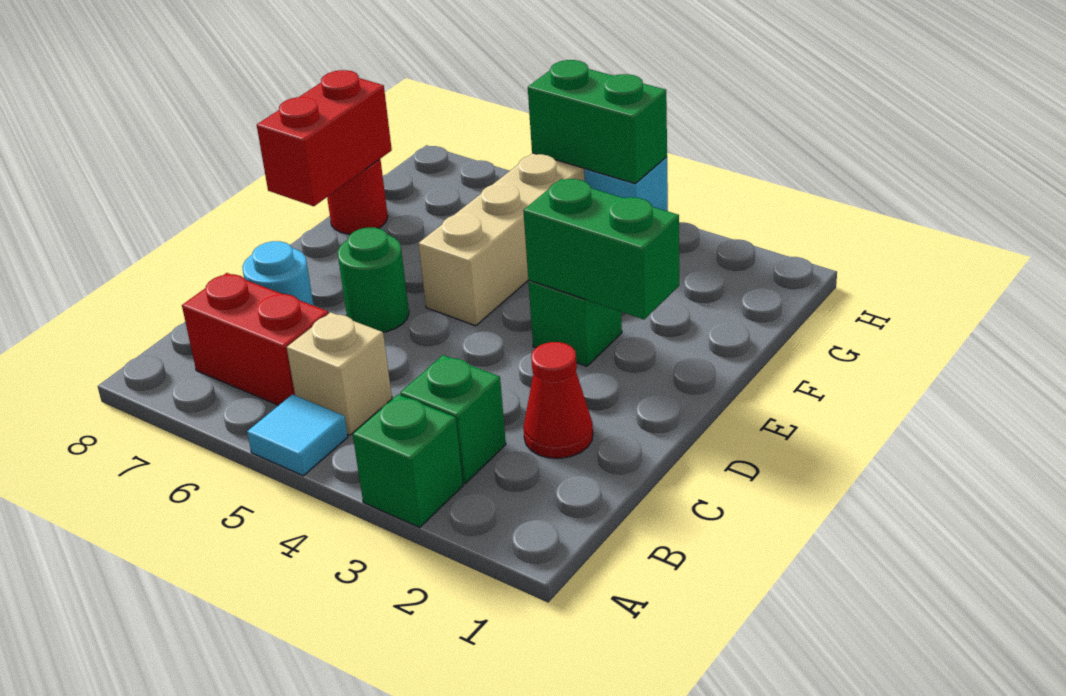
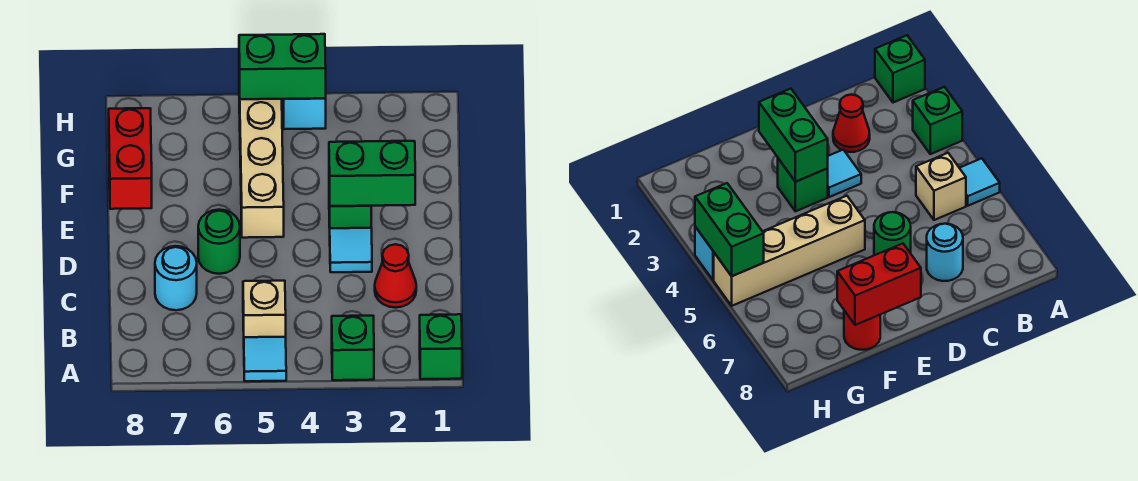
green brick B3 level 1 -> green brick A1 level 1
red brick B6:B7 level 1 -> none
none -> cyan tile D3 level 1

